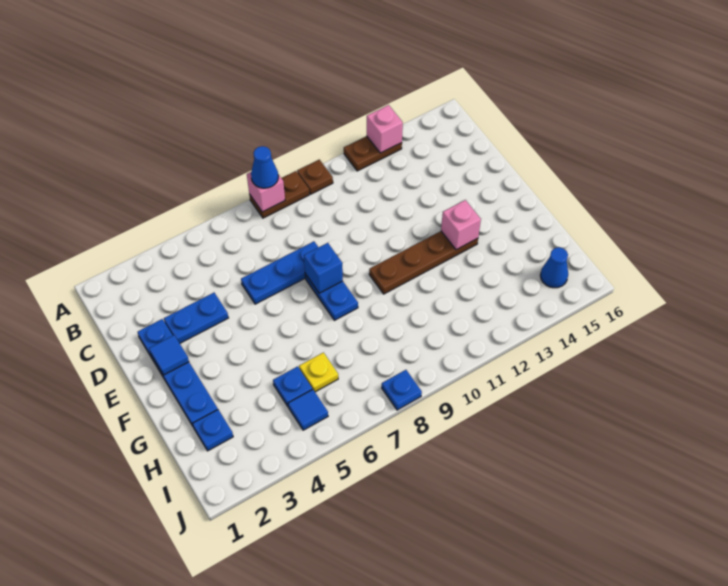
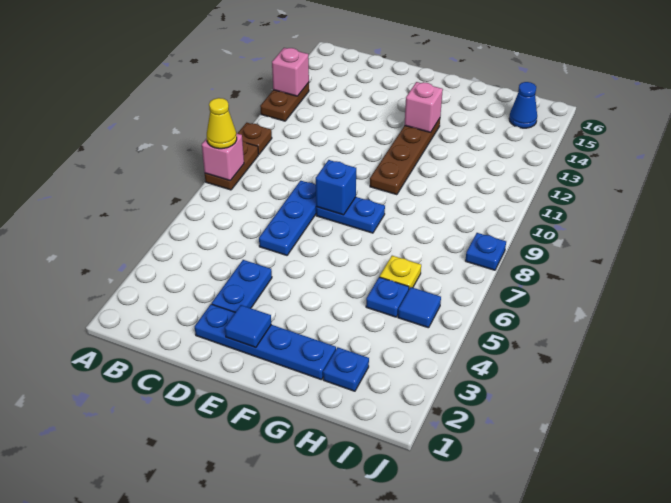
blue cone A8 level 3 -> yellow cone A8 level 3

